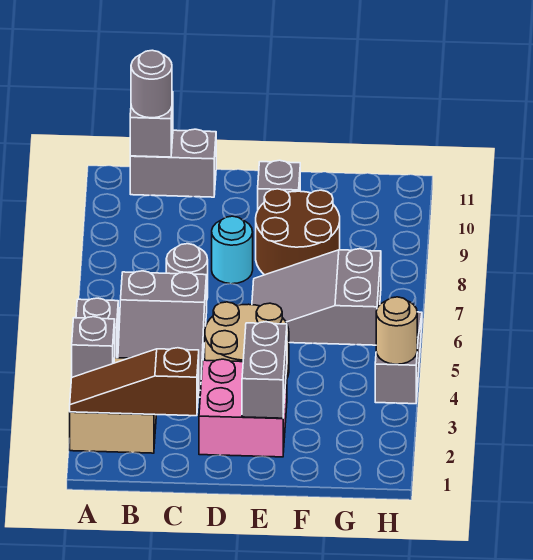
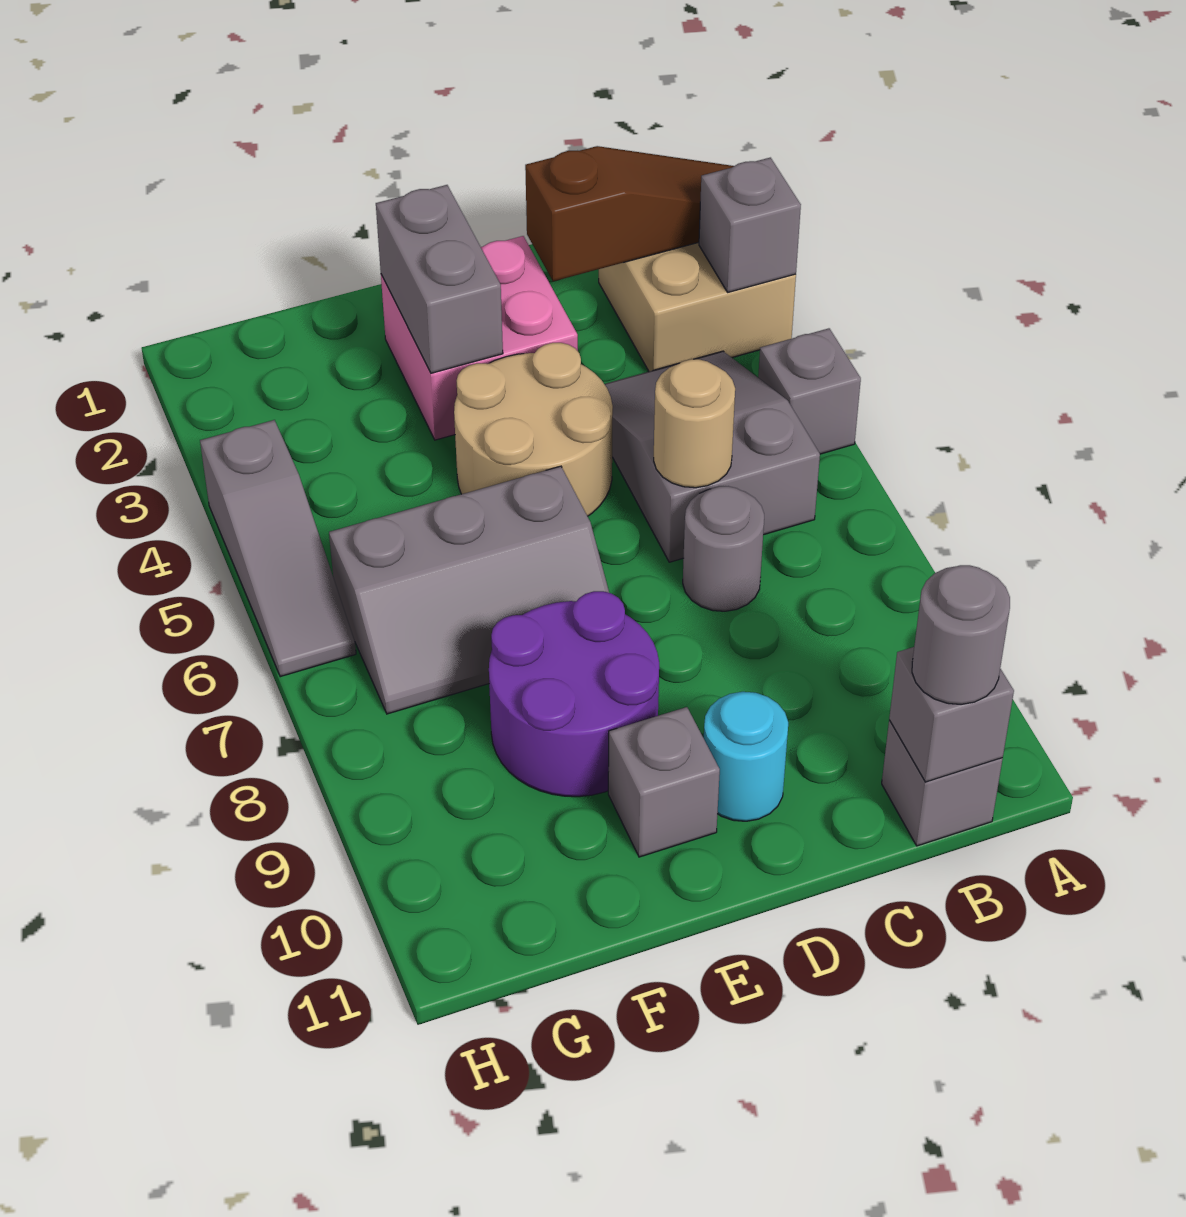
grey brick B11:C11 level 1 -> grey brick B11 level 1
cyan round brick D8 level 1 -> cyan round brick D10 level 1
grey slope E6:G7 level 1 top G -> grey slope E6:G7 level 1 top 6
brown round brick E8:F9 level 1 -> purple round brick E8:F9 level 1
tan round brick H4 level 2 -> tan round brick C6 level 2

